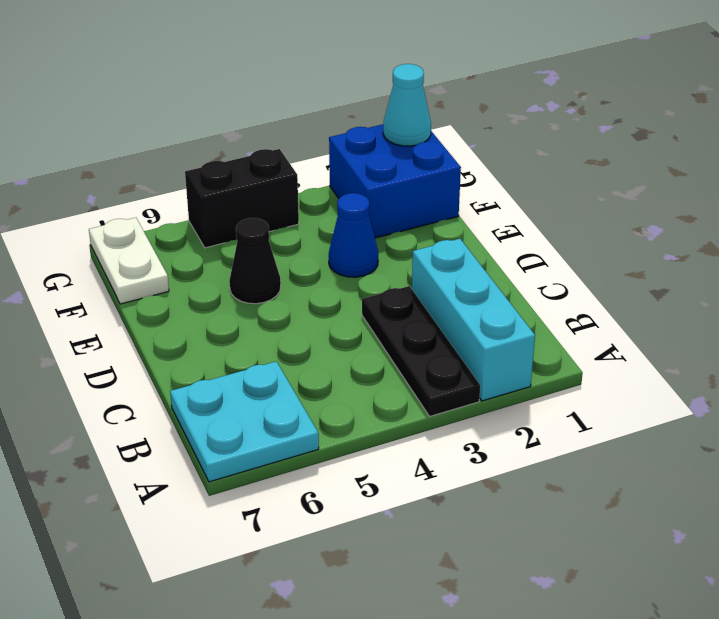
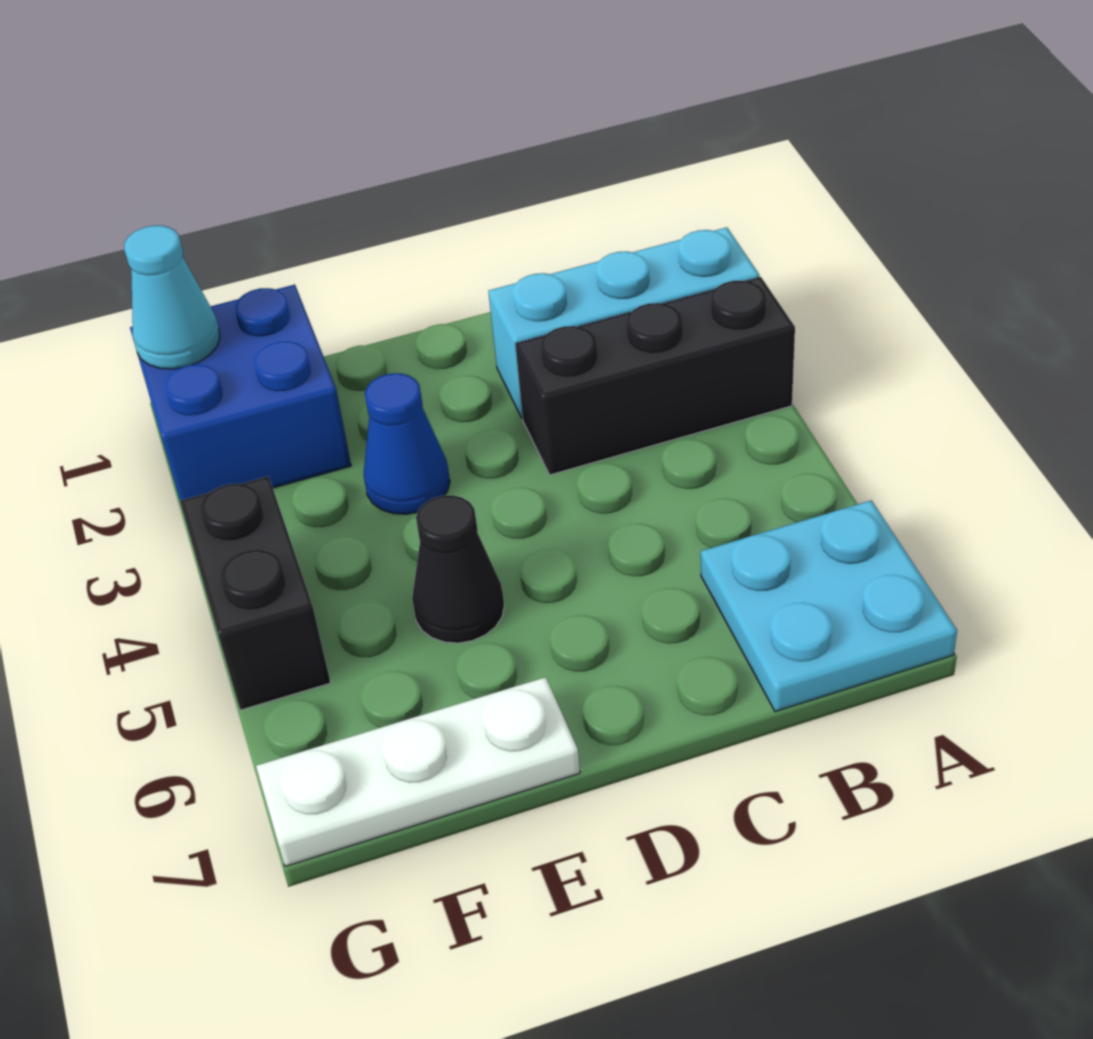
black plate A3:C3 level 1 -> black brick A3:C3 level 1
white plate F7:G7 level 1 -> white plate E7:G7 level 1

